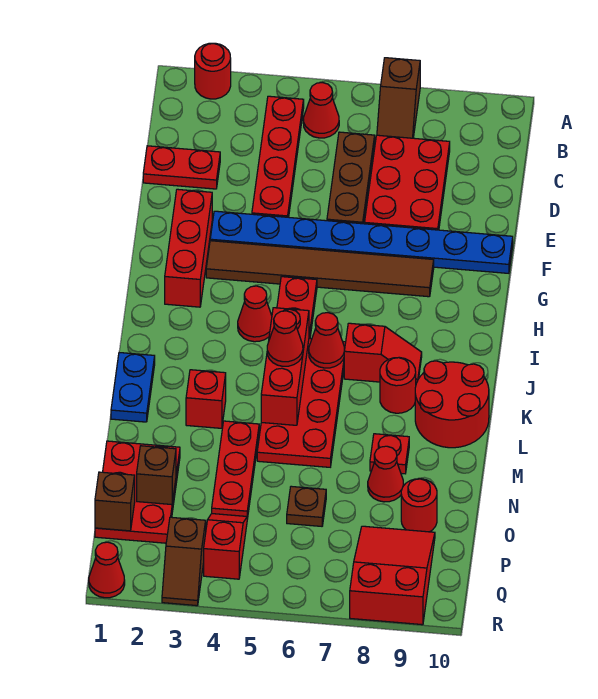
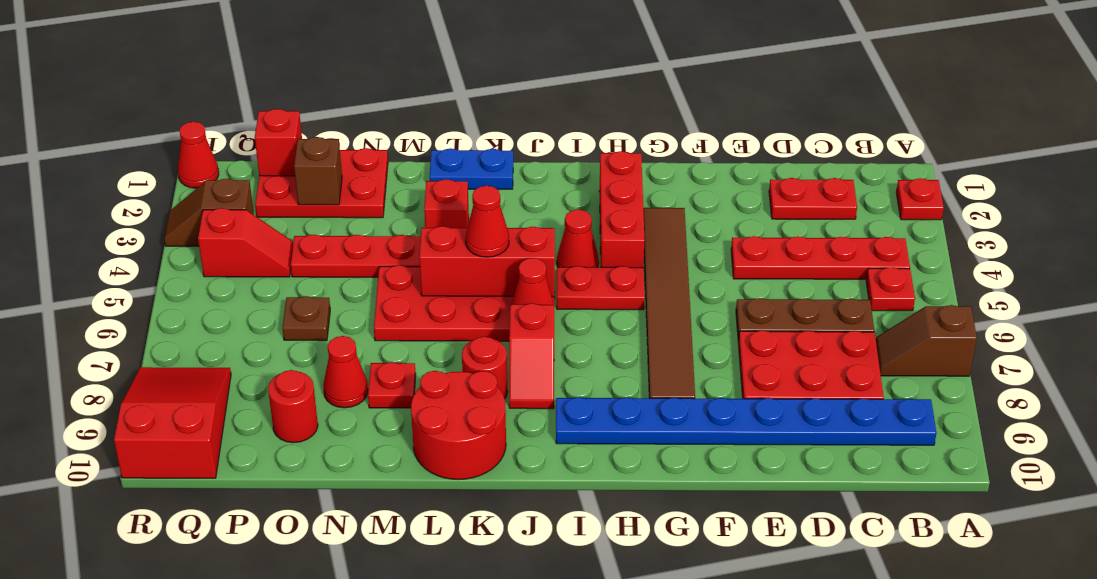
red round brick A2 level 1 -> red plate A2 level 1
red cone B5 level 1 -> red plate B5 level 1
red plate D1:D2 level 1 -> red plate C2:D2 level 1
red brick F2:H2 level 1 -> red brick H2:H4 level 1
blue plate F3:F10 level 1 -> blue plate B9:I9 level 1
brown brick P1 level 2 -> red brick P1 level 2
red slope P8:R9 level 1 top R -> red slope Q8:R10 level 1 top 10

